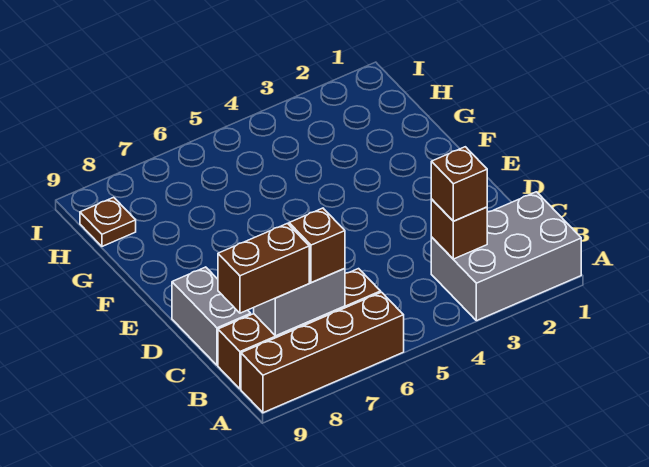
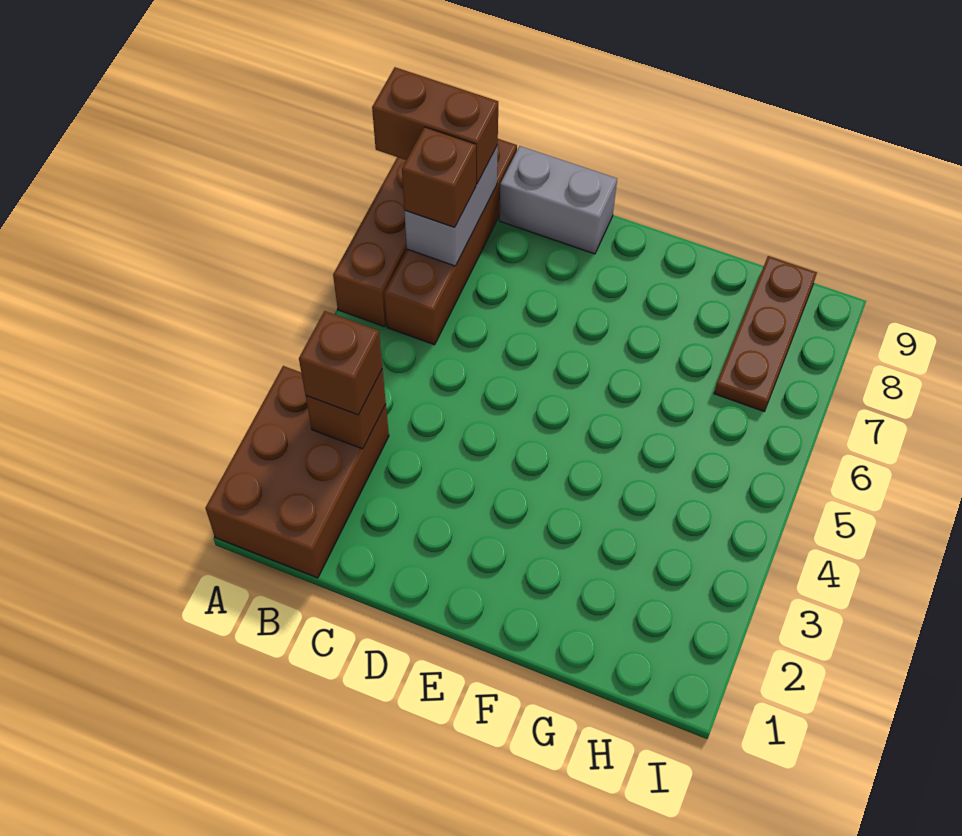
grey brick A1:B3 level 1 -> brown brick A1:B3 level 1
brown brick B8:B9 level 3 -> brown brick A8:B8 level 3
brown plate H9 level 1 -> brown plate H7:H9 level 1

